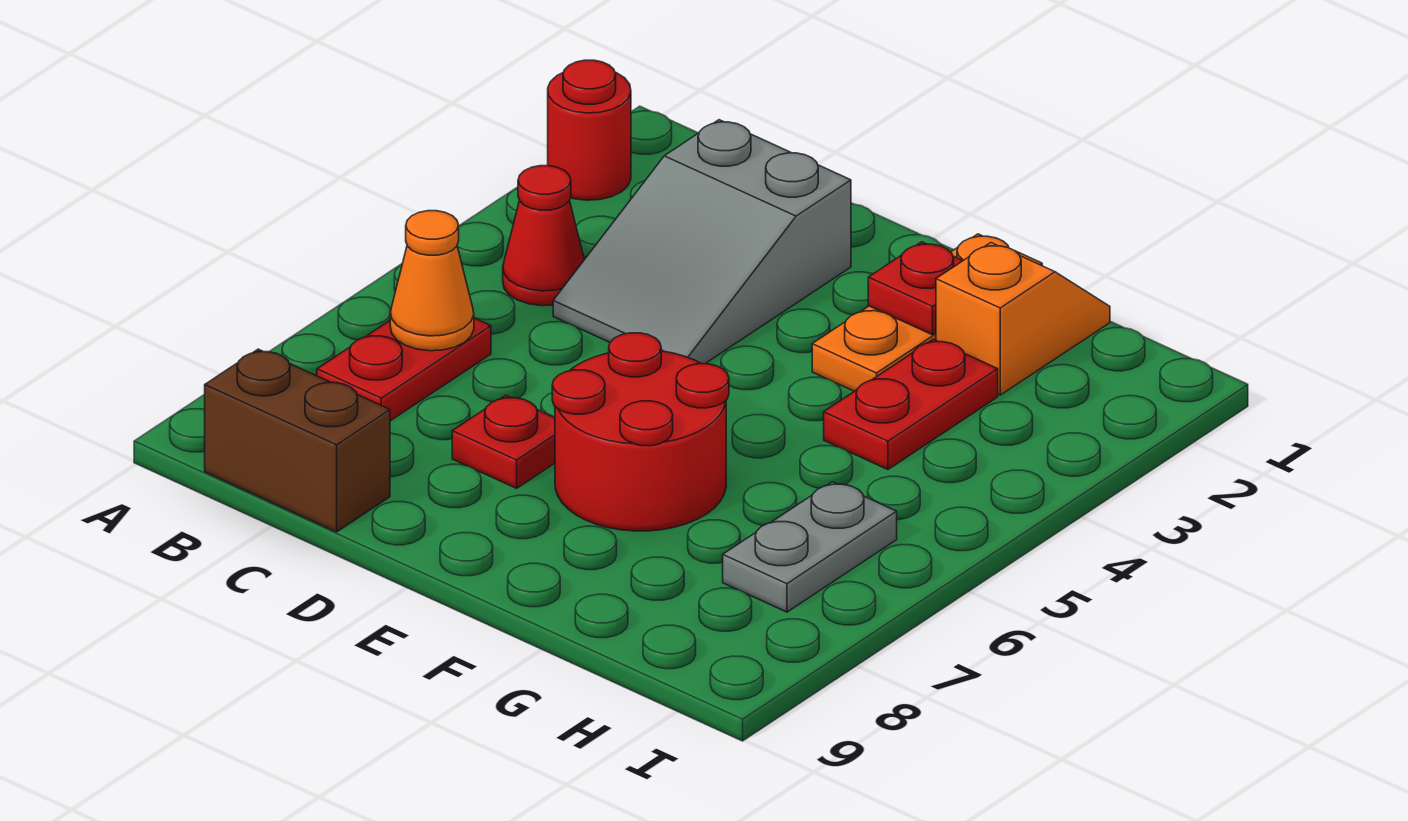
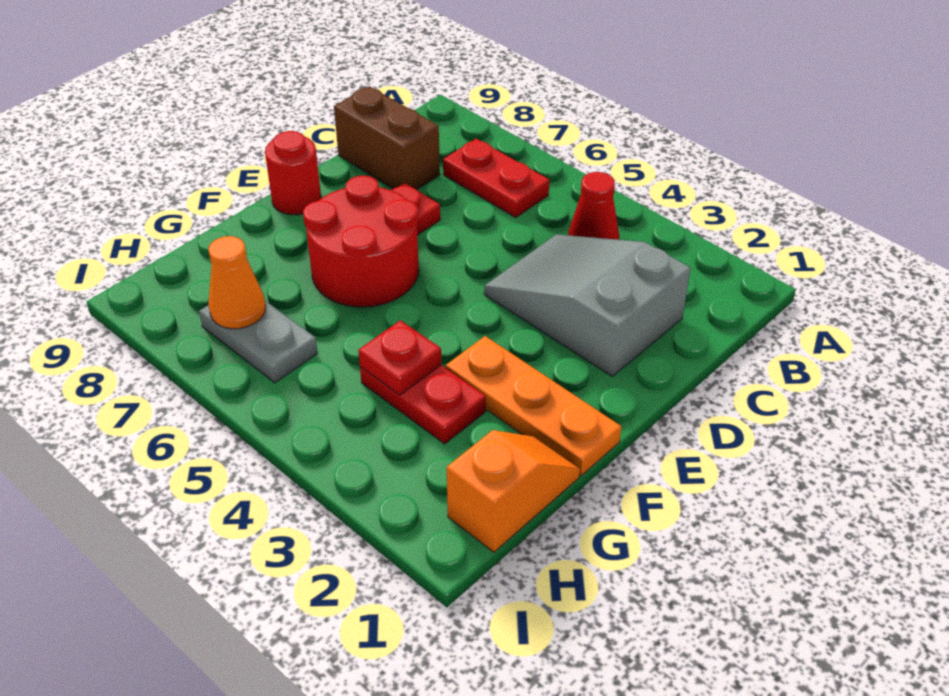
red round brick A2 level 1 -> red round brick E9 level 1
orange cone B6 level 2 -> orange cone H7 level 2
brown brick B9:C9 level 1 -> brown brick C8:C9 level 1
red plate F2 level 2 -> red plate G4 level 2
orange slope G1:G2 level 1 top 2 -> orange slope G1:H1 level 1 top H

